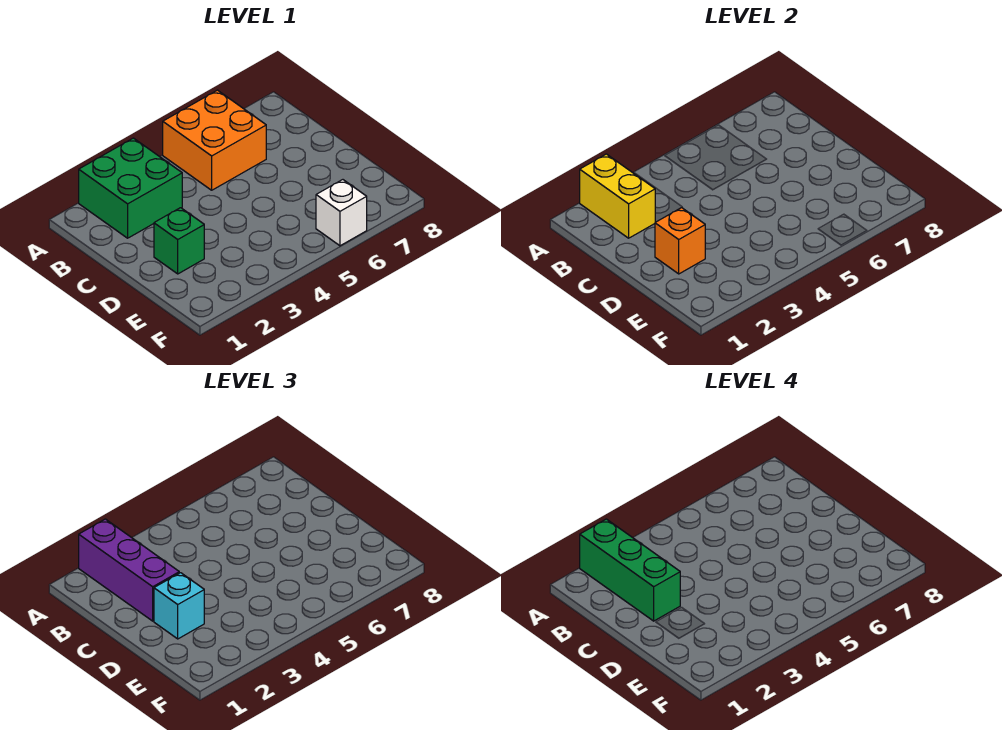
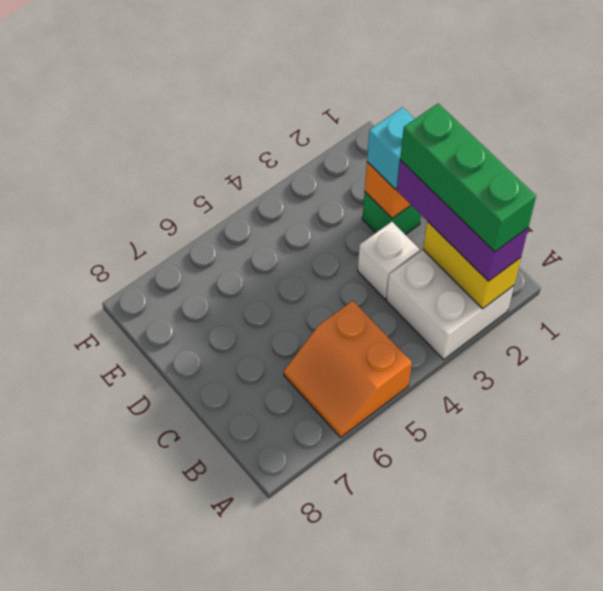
green brick A2:B3 level 1 -> white brick A2:B3 level 1
orange brick A5:B6 level 1 -> orange slope A5:B6 level 1 top 5
white brick F6 level 1 -> white brick C3 level 1

